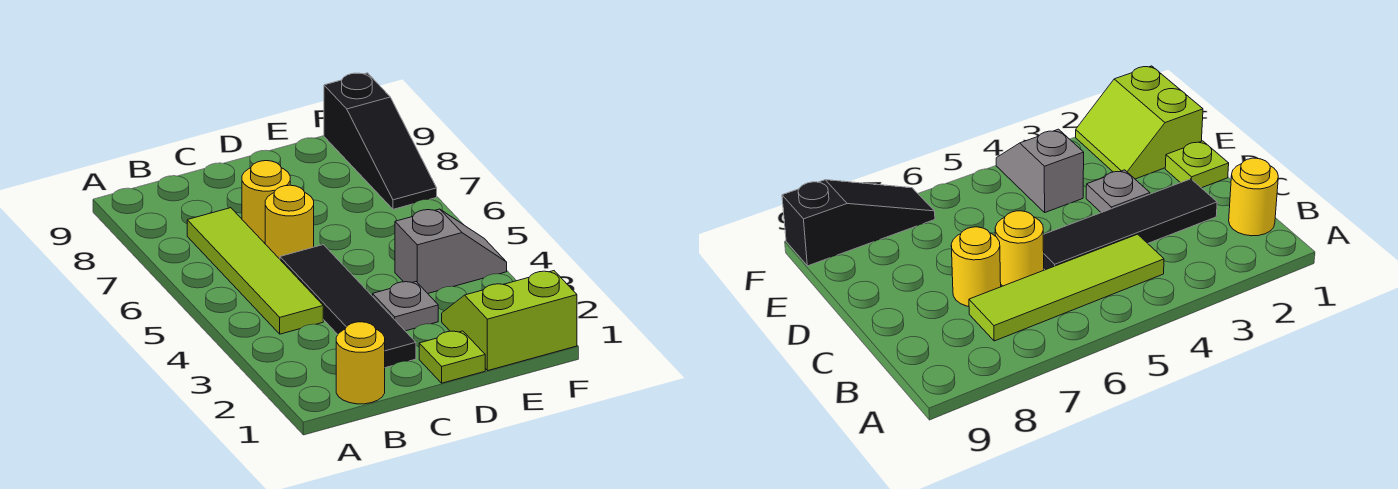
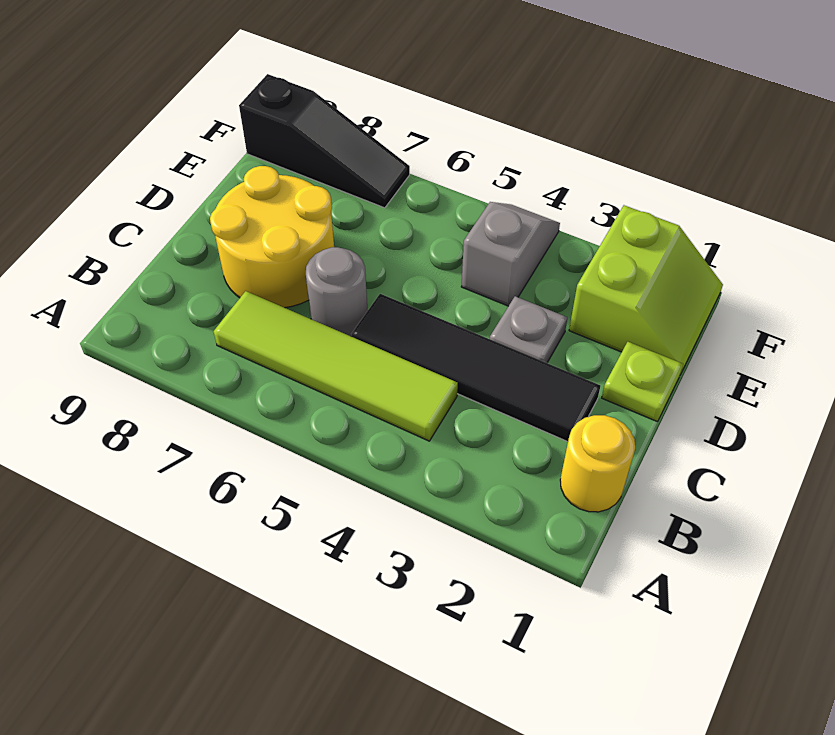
yellow round brick C6 level 1 -> grey round brick C6 level 1
yellow round brick C7 level 1 -> yellow round brick C7:D8 level 1
lime slope E1:F2 level 1 top 1 -> lime slope E1:F2 level 1 top 2

